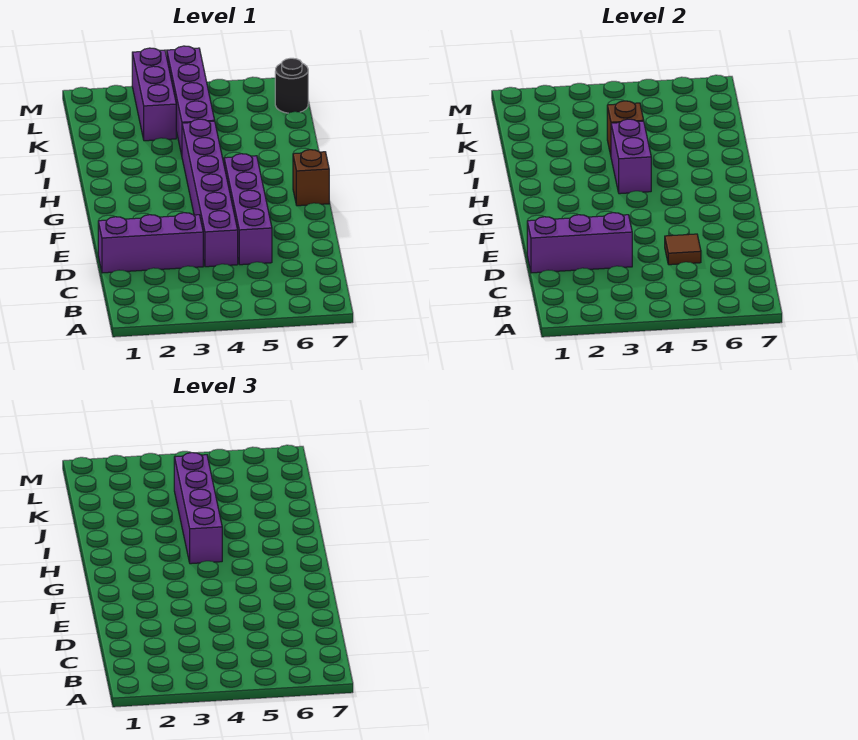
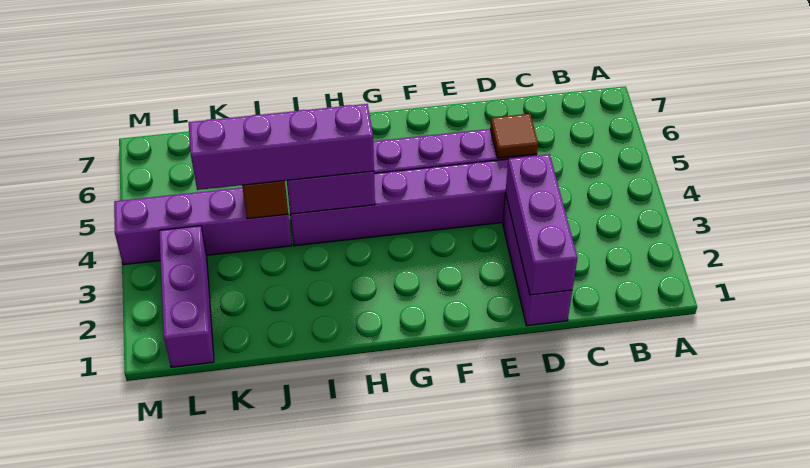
brown brick G7 level 1 -> none
purple brick K3:M3 level 1 -> purple brick L1:L3 level 1
black round brick L7 level 1 -> none

